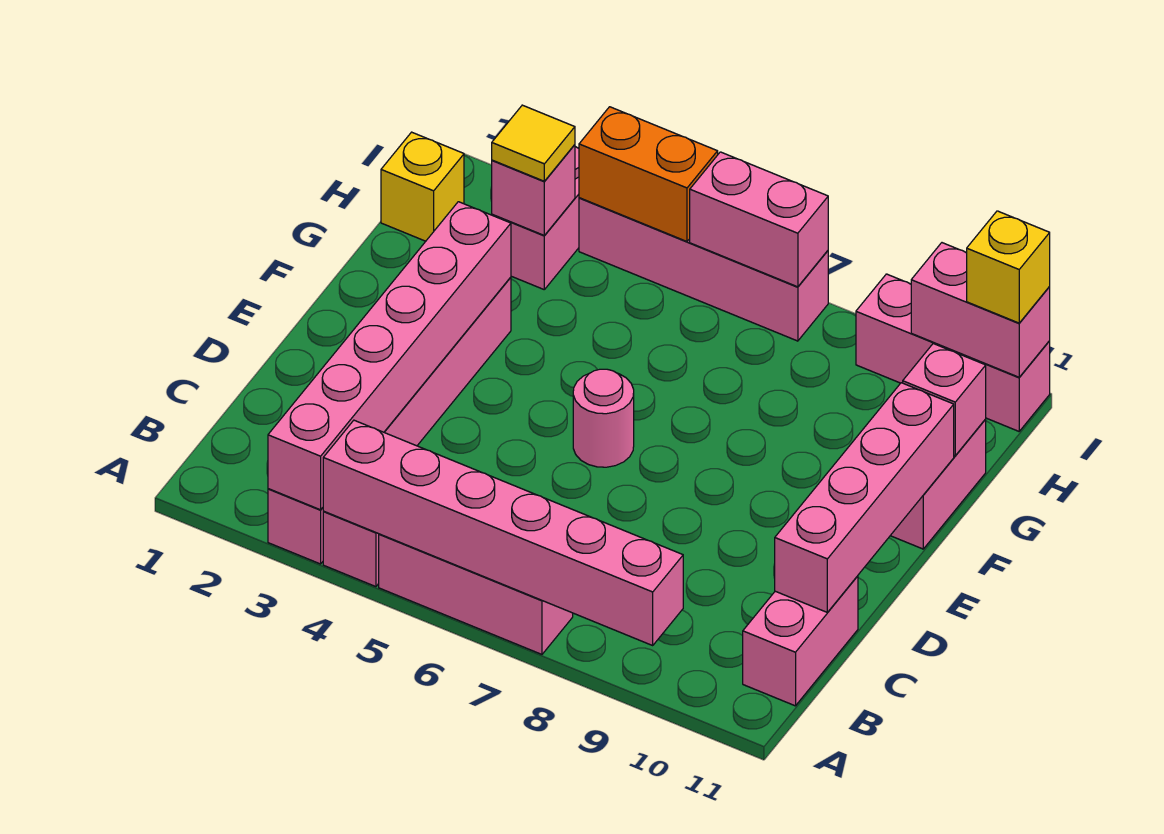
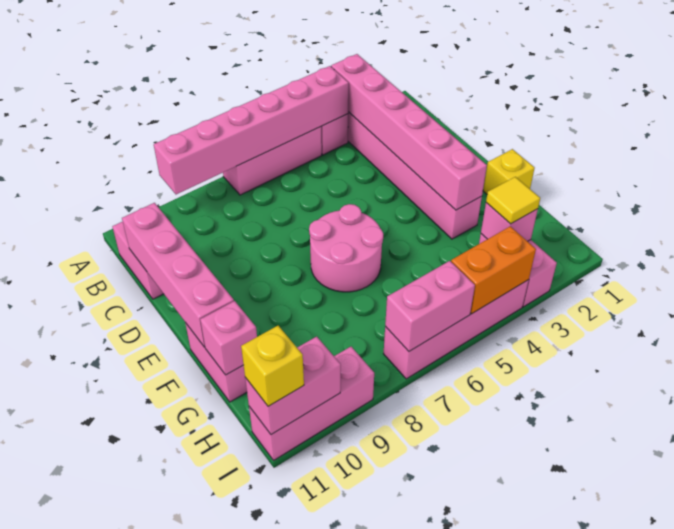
pink round brick E6 level 1 -> pink round brick E6:F7 level 1
yellow brick H1 level 1 -> yellow brick F1 level 1

